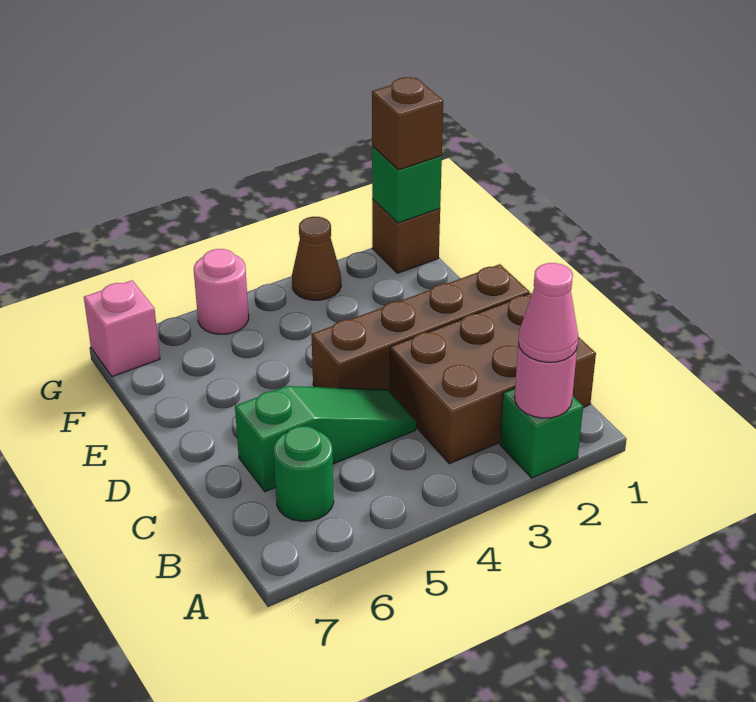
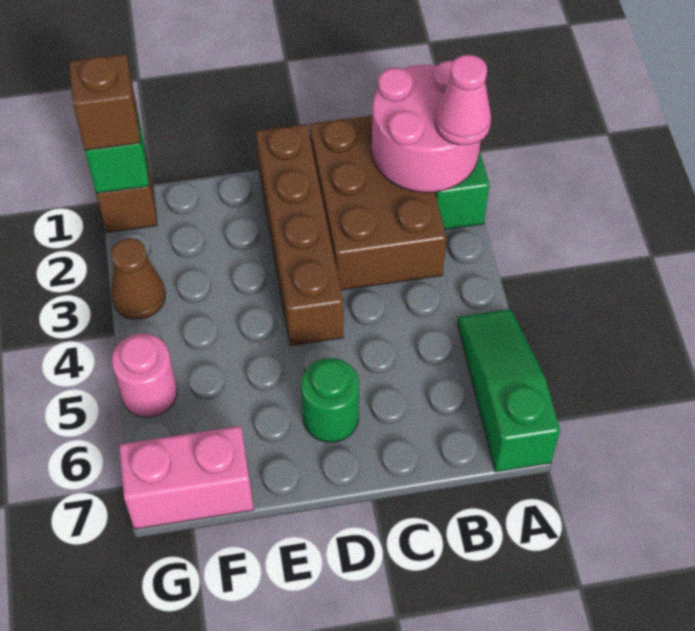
pink round brick A2 level 2 -> pink round brick A1:B2 level 2
green round brick B6 level 1 -> green round brick D6 level 1
green slope C4:C6 level 1 top 6 -> green slope A5:A7 level 1 top 7
pink brick G7 level 1 -> pink brick F7:G7 level 1

